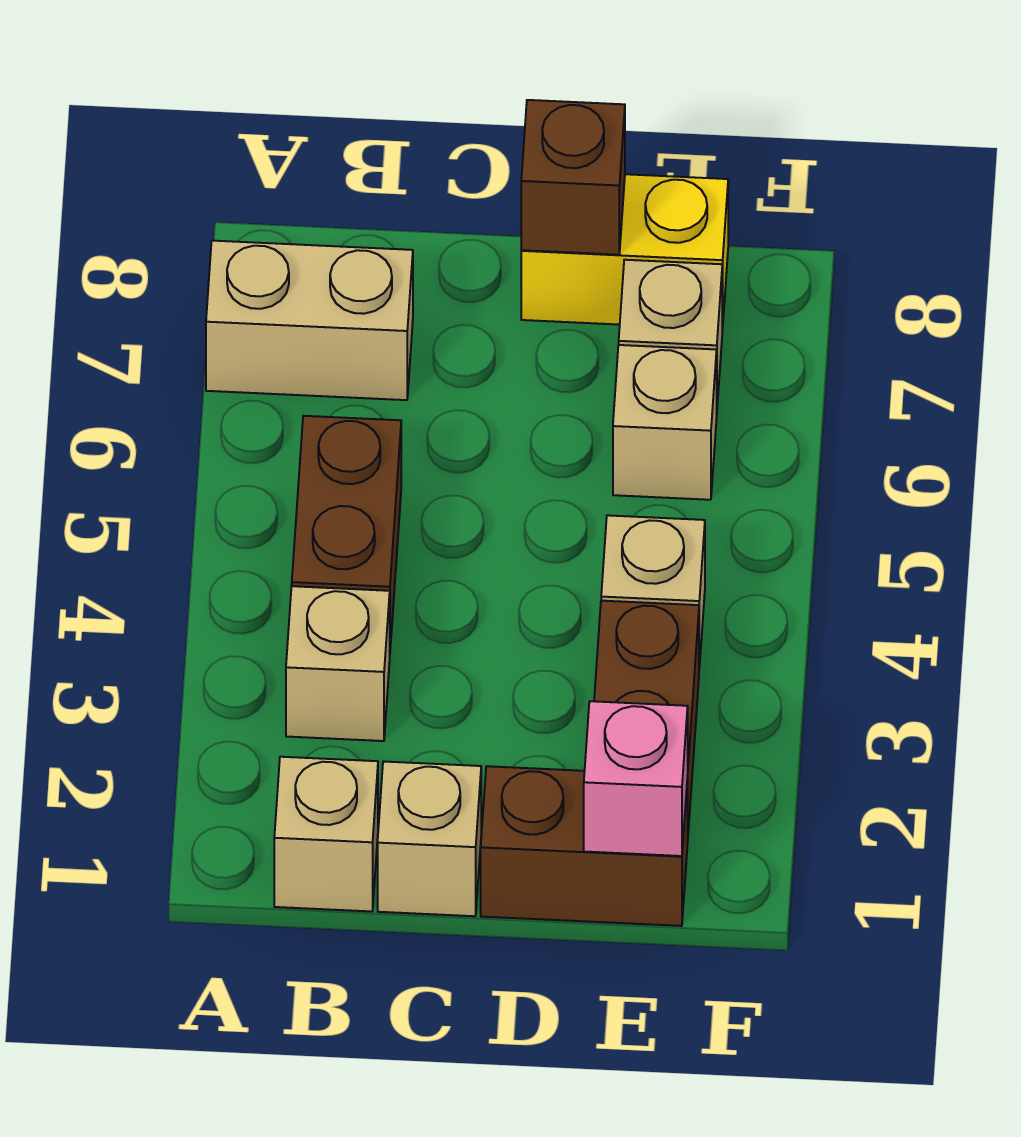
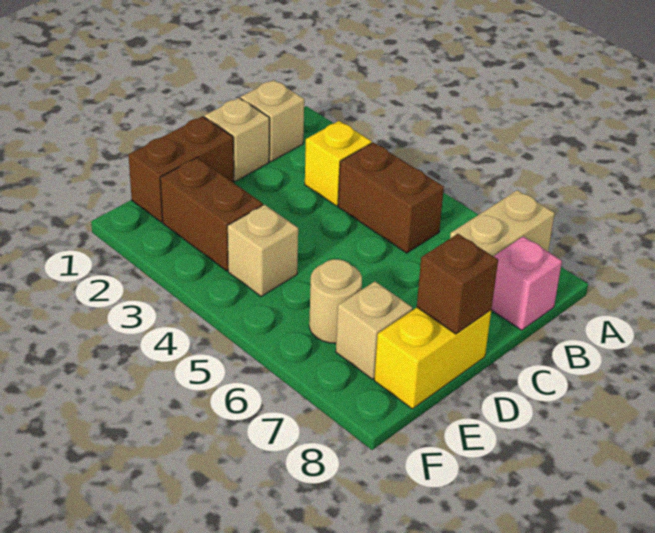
tan brick B3 level 1 -> yellow brick B3 level 1
pink brick E1 level 2 -> pink brick B8 level 1
tan brick E6 level 1 -> tan round brick E6 level 1

